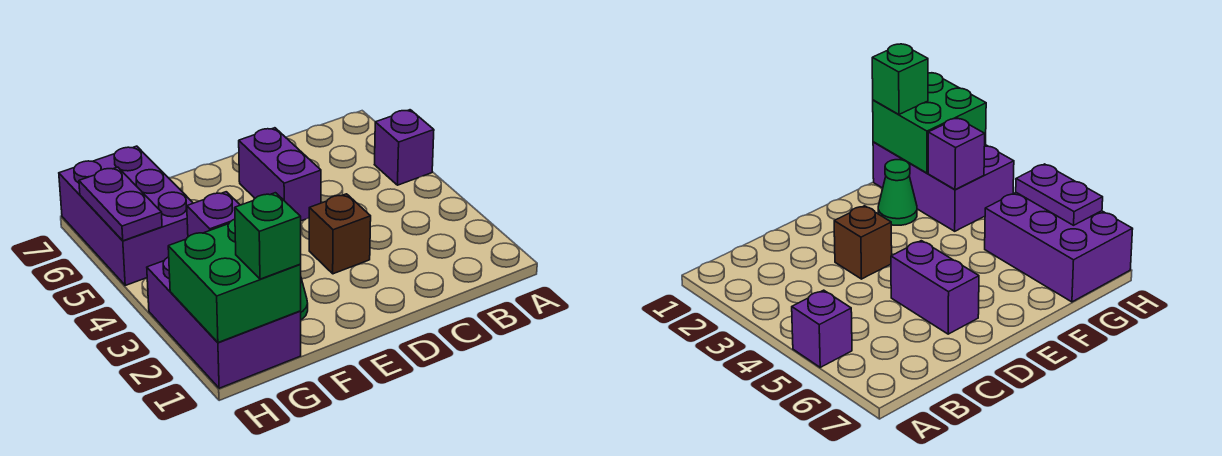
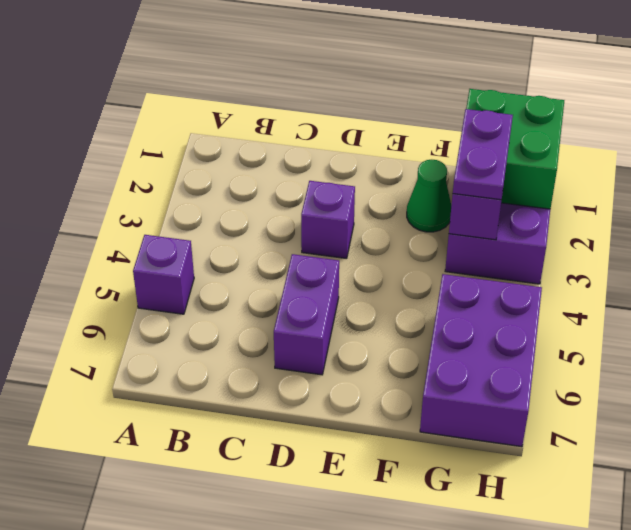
brown brick D3 level 1 -> purple brick D3 level 1
green brick G1 level 3 -> none
purple plate H5:H6 level 2 -> purple plate G2:G3 level 3

